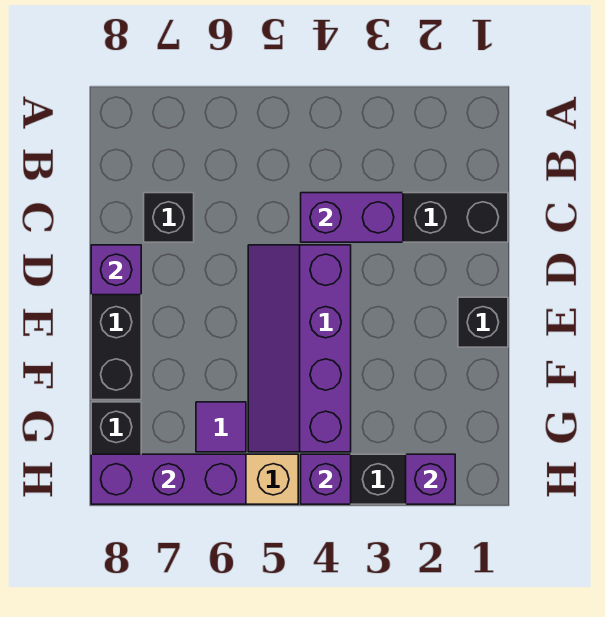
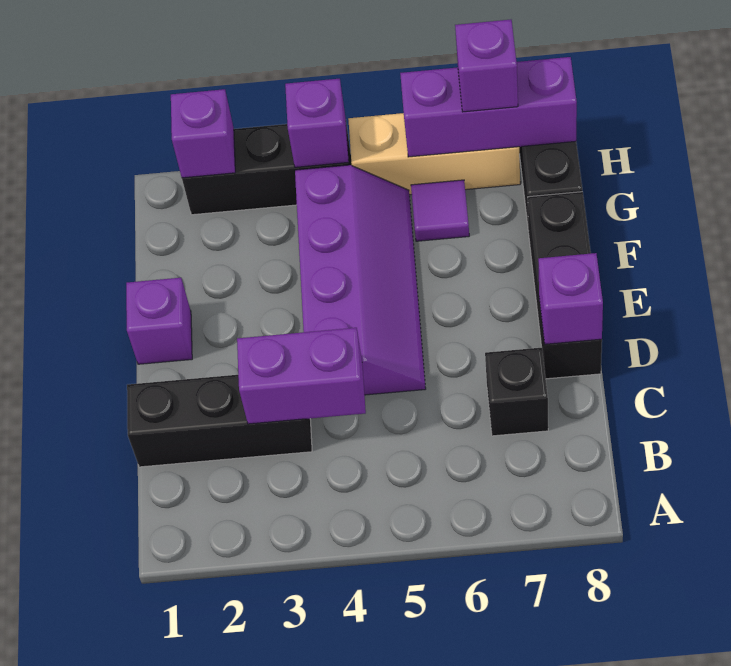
black brick E1 level 1 -> purple brick E1 level 1
none -> purple brick H7 level 3

